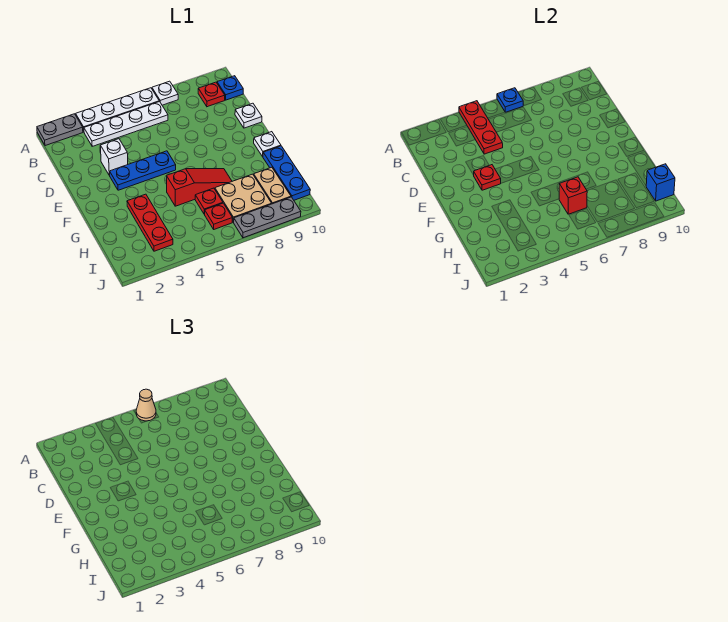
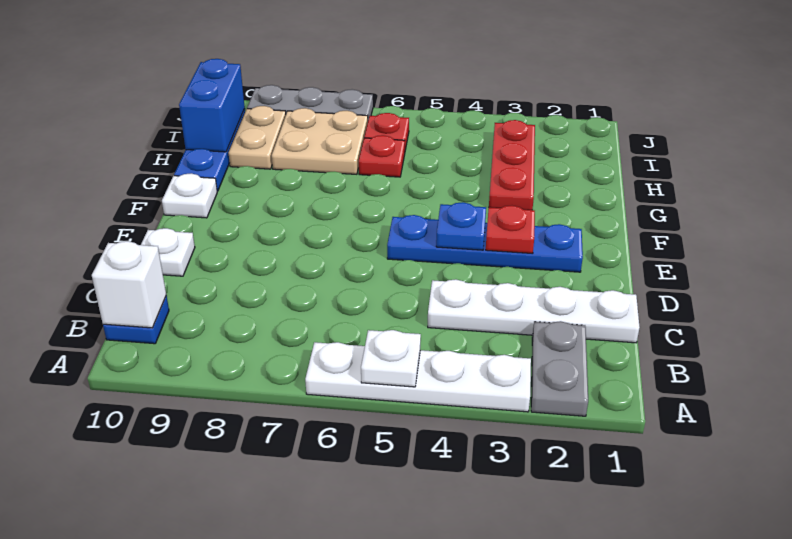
grey plate A1:A2 level 1 -> grey plate A2:B2 level 1
red plate A4:C4 level 2 -> none
blue plate A6 level 2 -> blue plate E4 level 2
tan cone A6 level 3 -> none
white plate A7 level 1 -> white plate A5 level 2
white plate B3:B6 level 1 -> white plate C1:C4 level 1
red plate B9 level 1 -> none
white brick D3 level 1 -> white brick B10 level 2
blue plate E3:E5 level 1 -> blue plate E2:E5 level 1
red slope G5:G7 level 1 top 5 -> none
red brick H6 level 2 -> none
blue brick I10 level 2 -> blue brick H10:I10 level 2

